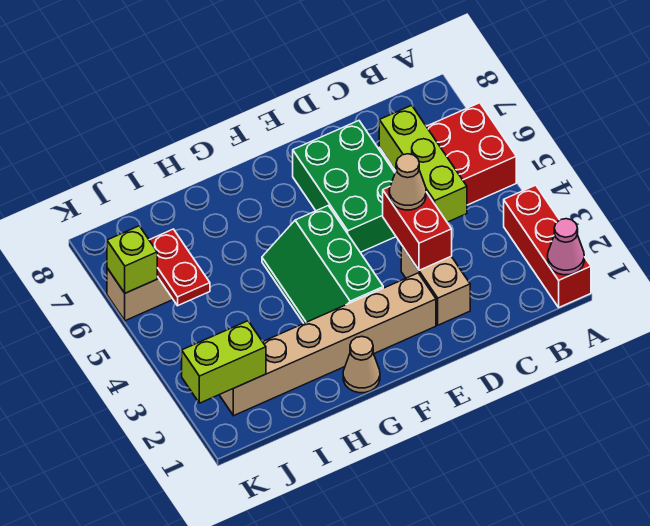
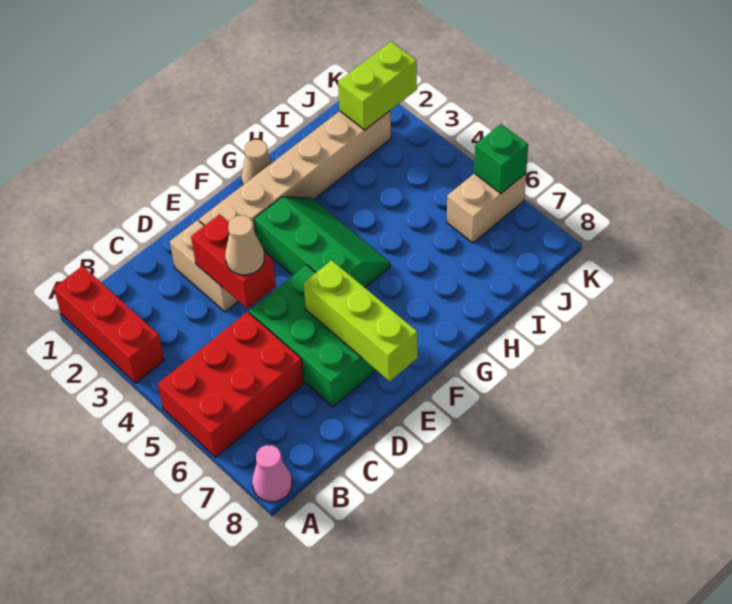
pink cone A1 level 2 -> pink cone A8 level 1
lime brick C4:C6 level 2 -> lime brick E6:E8 level 2
red plate J5:J6 level 2 -> none
lime brick K6 level 2 -> green brick K6 level 2

